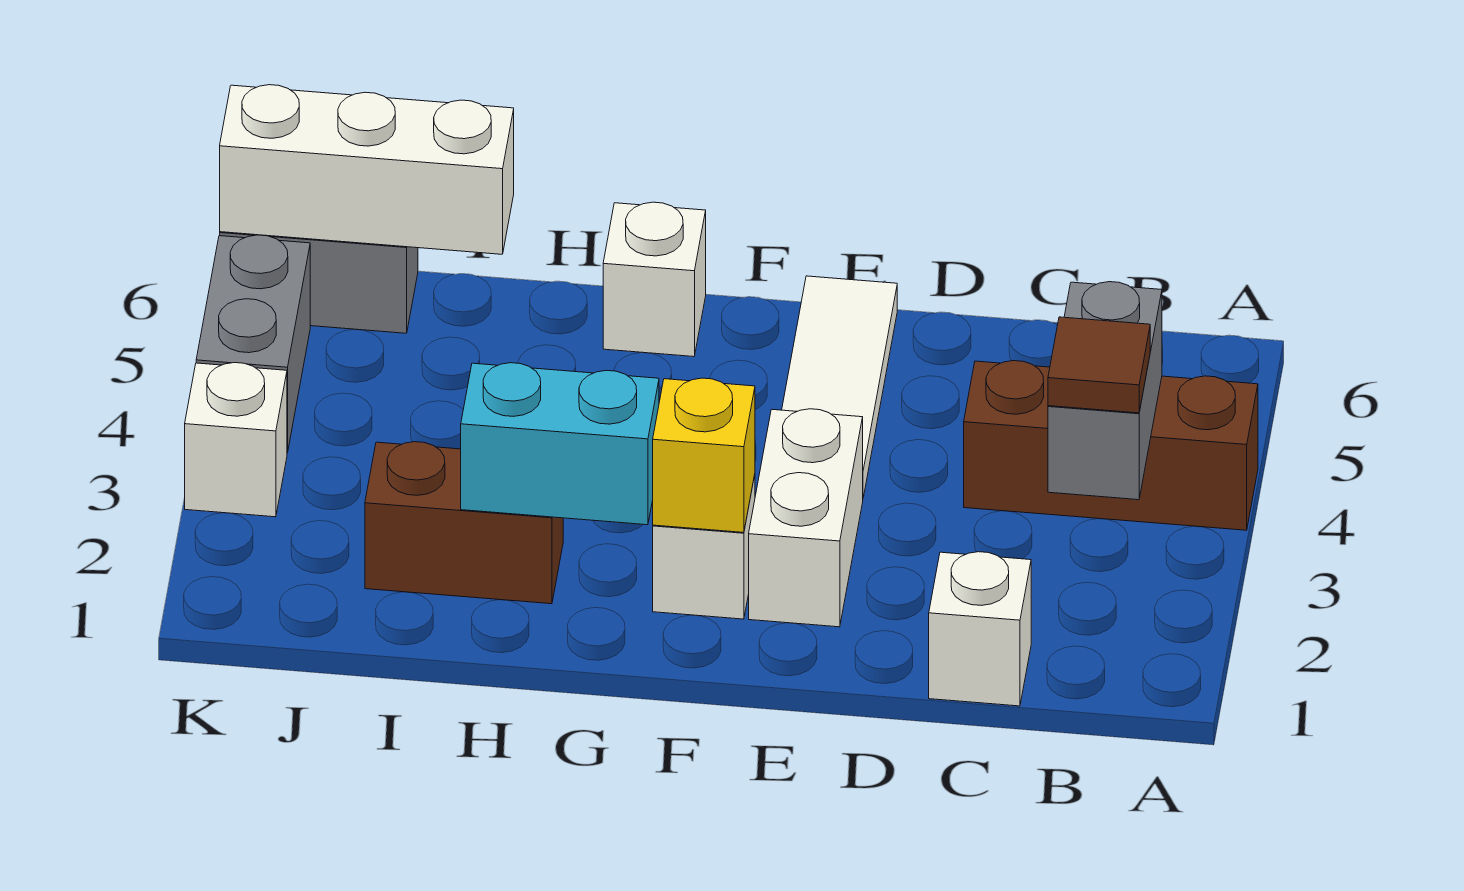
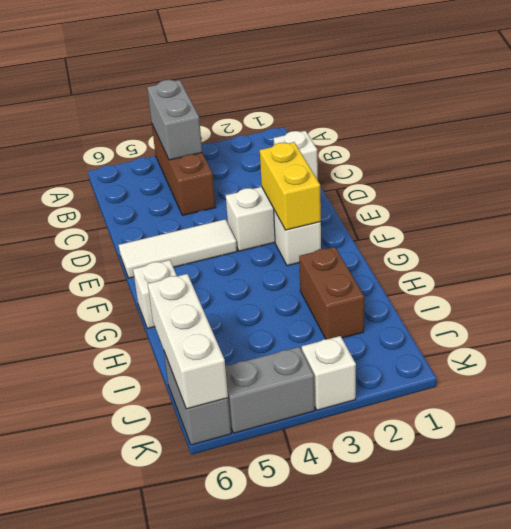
grey brick B3:B4 level 2 -> grey brick A4:B4 level 2
brown tile B3 level 3 -> none
yellow brick F2 level 2 -> yellow brick E2:F2 level 2
cyan brick G2:H2 level 2 -> none

